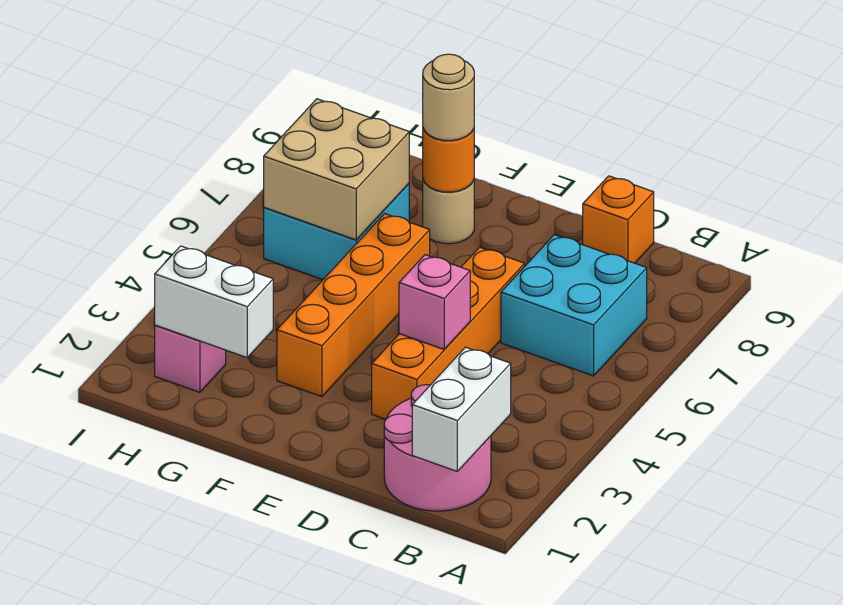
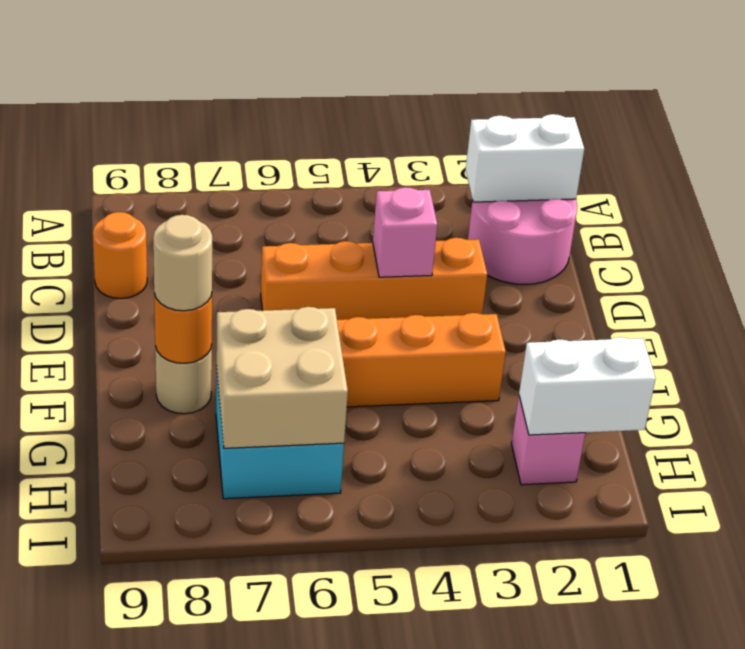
cyan brick B6:C7 level 1 -> none
orange brick C9 level 1 -> orange round brick C9 level 1
white brick G2:H2 level 2 -> white brick H1:H2 level 2

